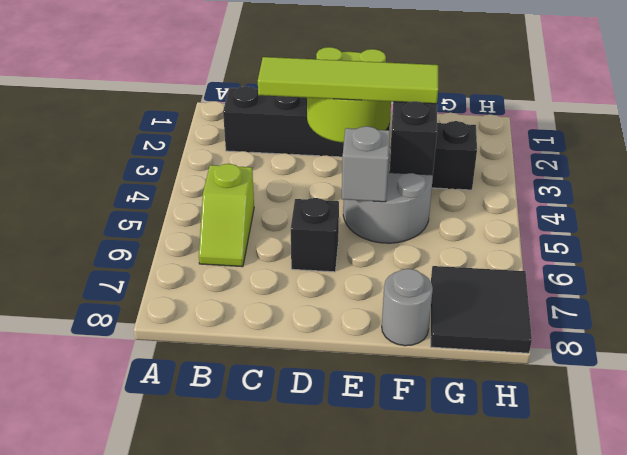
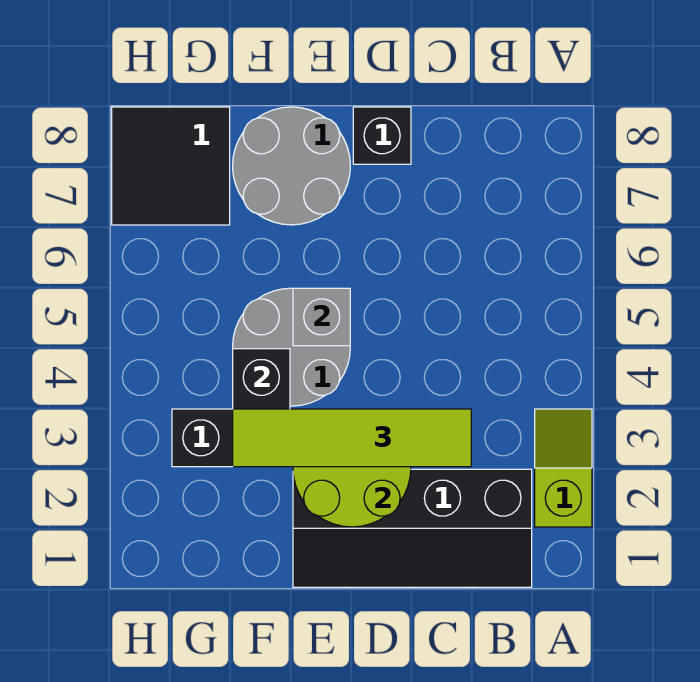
lime slope B5:B6 level 1 top 5 -> lime slope A2:A3 level 1 top 2
black brick D6 level 1 -> black brick D8 level 1
grey round brick F8 level 1 -> grey round brick E7:F8 level 1

